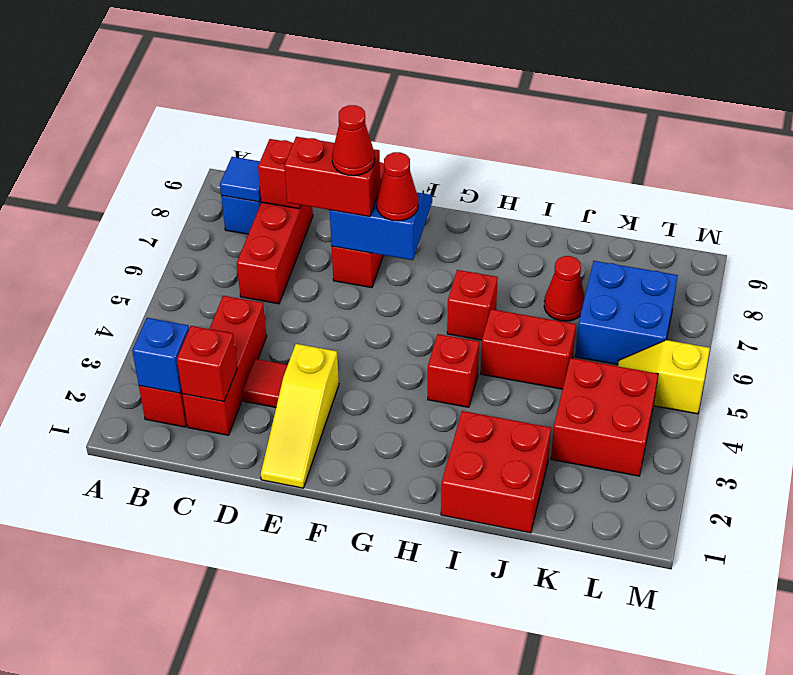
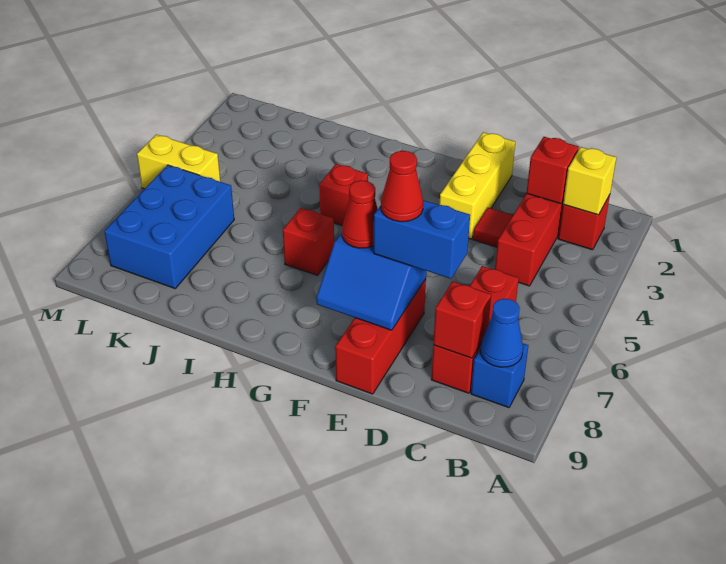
blue brick B2 level 2 -> yellow brick B2 level 2
blue tile B8 level 2 -> blue cone B8 level 2
red brick D7:E7 level 3 -> blue brick D7:E7 level 3
yellow slope E1:E3 level 1 top 3 -> yellow brick E1:E3 level 1
red brick I1:J2 level 1 -> none
red brick I5:J5 level 1 -> none
red cone J7 level 1 -> none
red brick K3:L4 level 1 -> none
blue brick K6:L7 level 1 -> blue brick K6:L8 level 1
yellow slope L5:M5 level 1 top M -> yellow brick L5:M5 level 1

